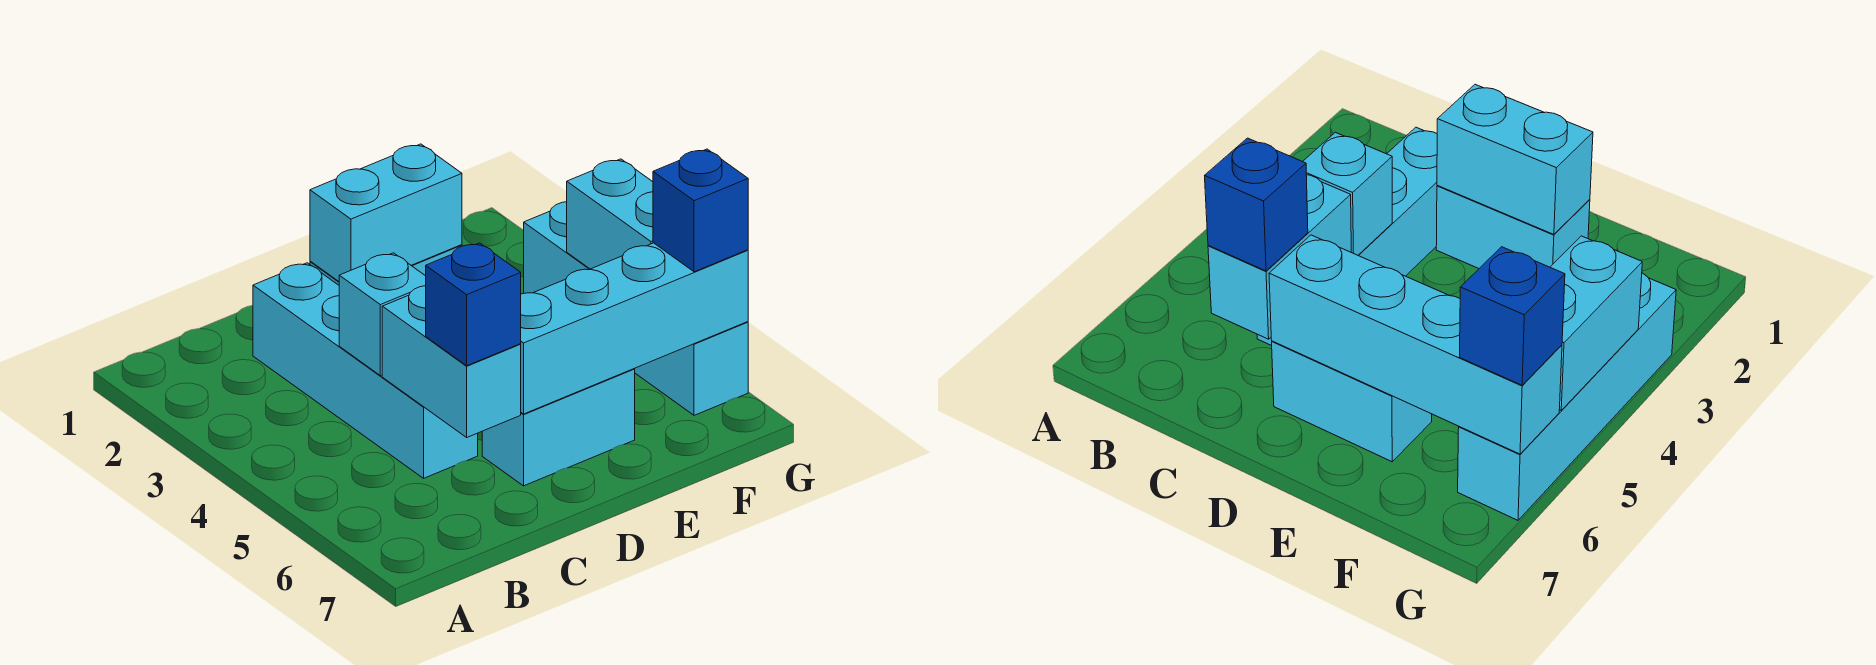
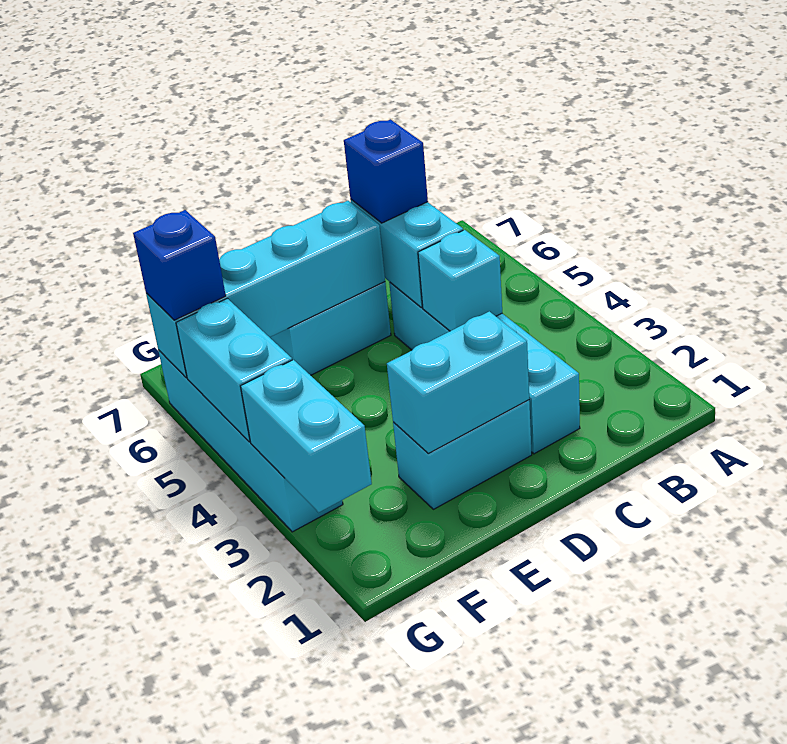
none -> cyan brick G2:G3 level 2

